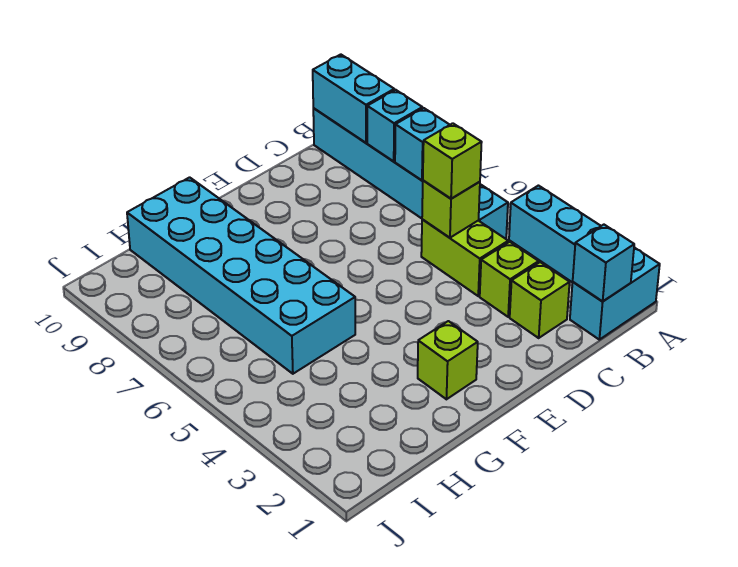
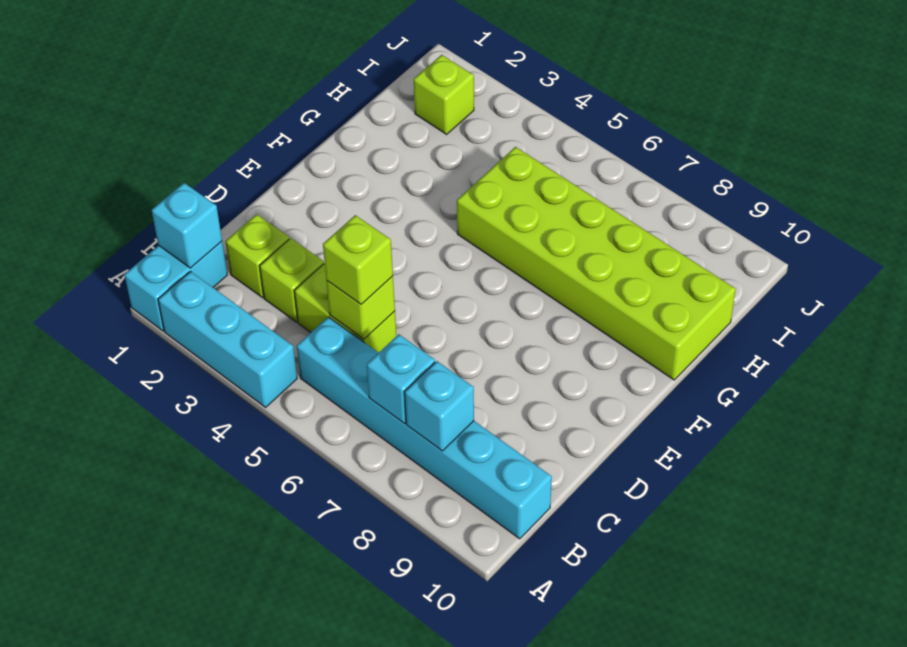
cyan brick B9:B10 level 2 -> none
lime brick F2 level 1 -> lime brick I2 level 1
cyan brick G5:H10 level 1 -> lime brick G5:H10 level 1

